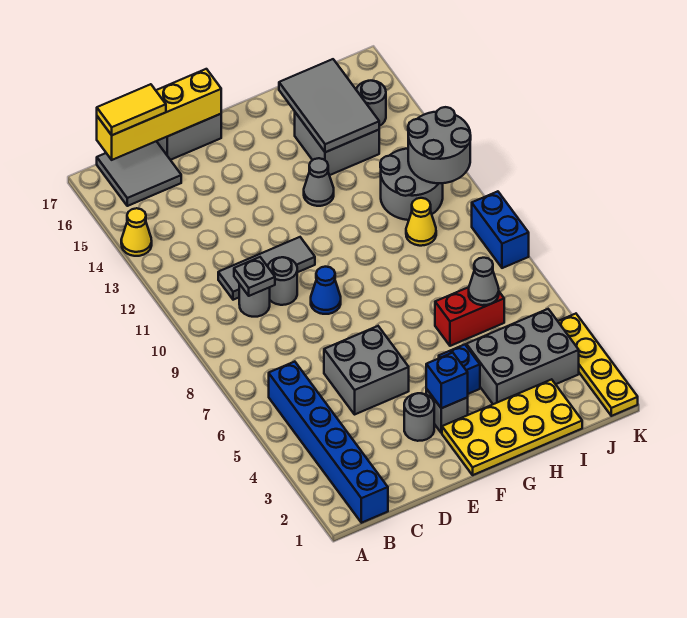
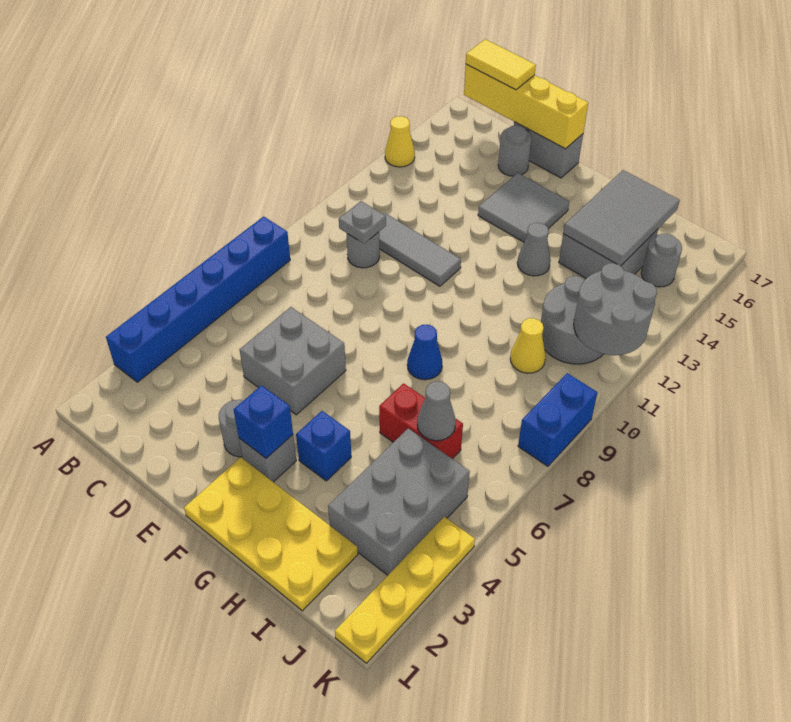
blue brick B1:B6 level 1 -> blue brick A3:A8 level 1
grey tile B16:C17 level 1 -> grey tile E14:F15 level 1
grey round brick D10 level 1 -> grey round brick D16 level 1
blue cone E9 level 1 -> blue cone G8 level 1
grey brick H3:J4 level 1 -> grey brick I3:J5 level 1

